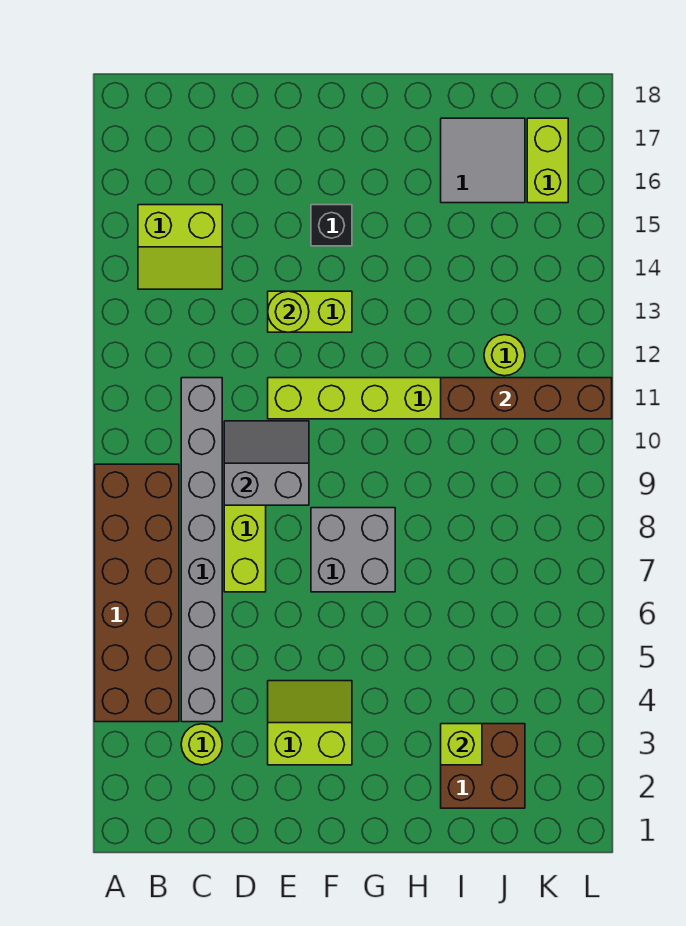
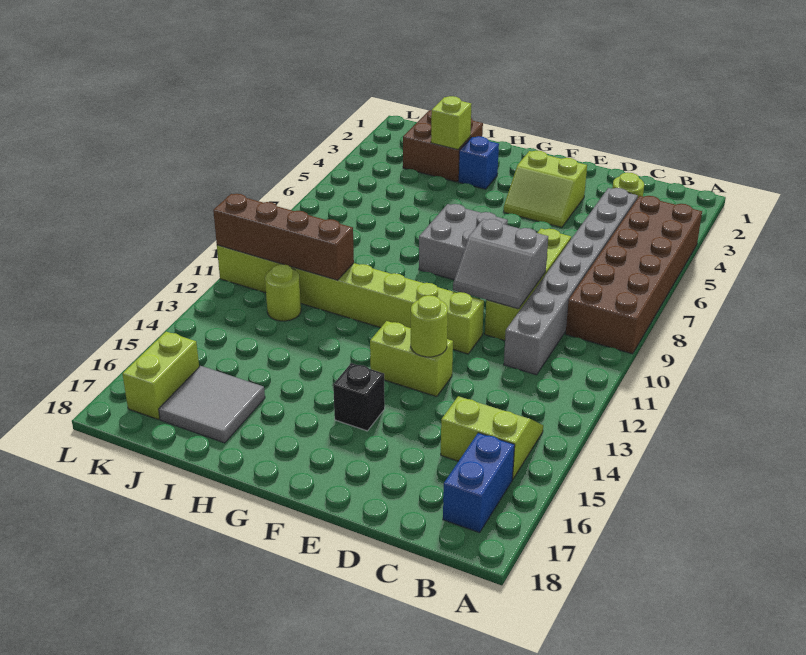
none -> blue brick B16:B17 level 1
none -> blue brick H3 level 1

